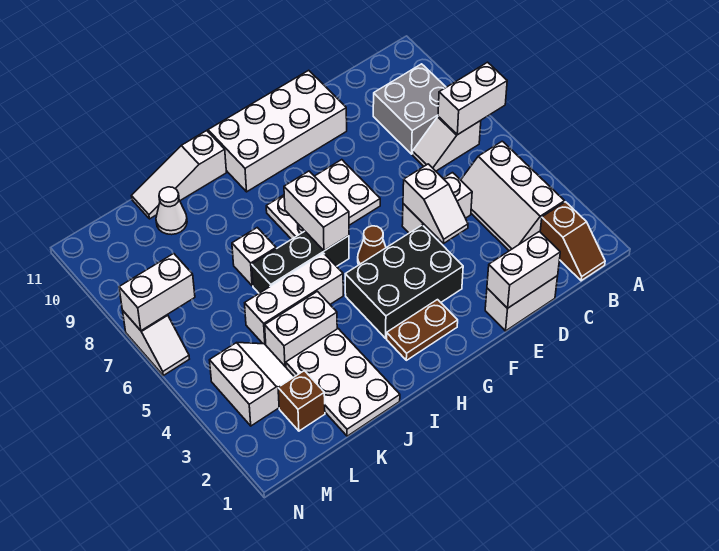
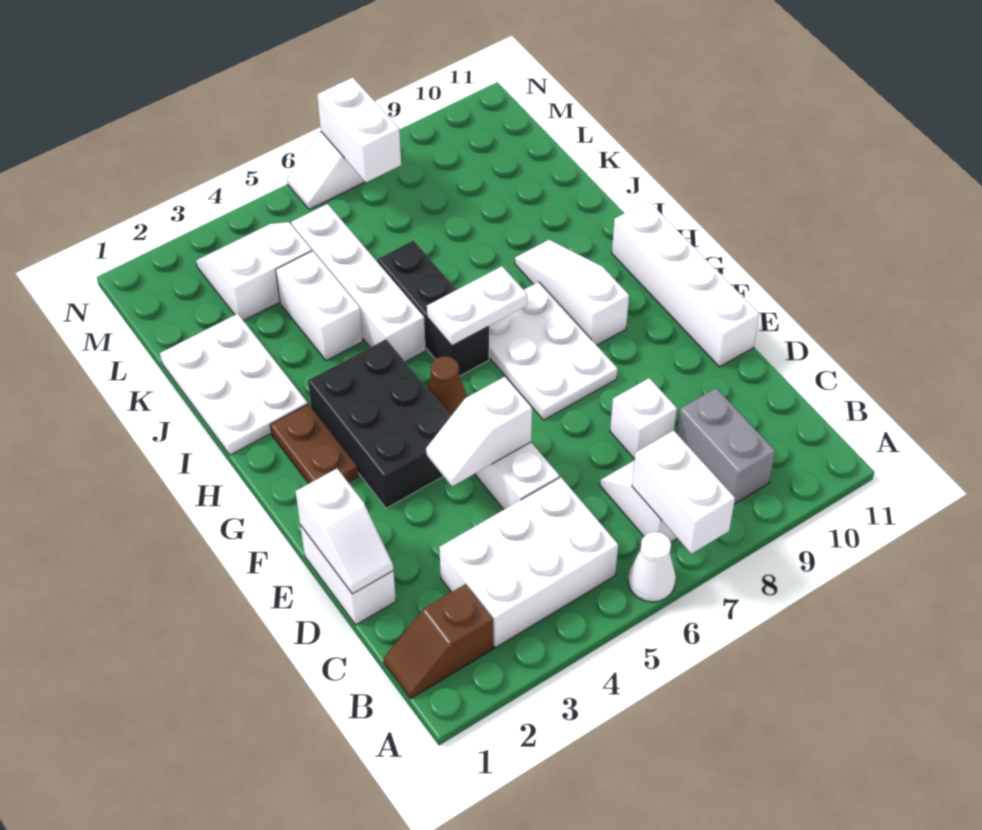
white slope B3:C5 level 1 top B -> white brick B3:C5 level 1
grey brick B8:C9 level 1 -> grey brick B9:C9 level 1
white brick D1:E1 level 2 -> white slope D1:E1 level 2 top E
white brick E10:H11 level 1 -> white brick E11:H11 level 1
white brick H6:H7 level 2 -> white plate H6:H7 level 2
white brick I5:K5 level 1 -> white brick I5:L5 level 1
white slope I11:K11 level 1 top I -> white slope G9:I9 level 1 top G
white plate J1:K3 level 1 -> white plate I1:K2 level 1
white brick J7 level 1 -> white brick D8 level 1
white cone K10 level 1 -> white cone A6 level 1
brown brick L2 level 1 -> none
white slope L3:M4 level 1 top M -> white slope L3:M4 level 1 top L

